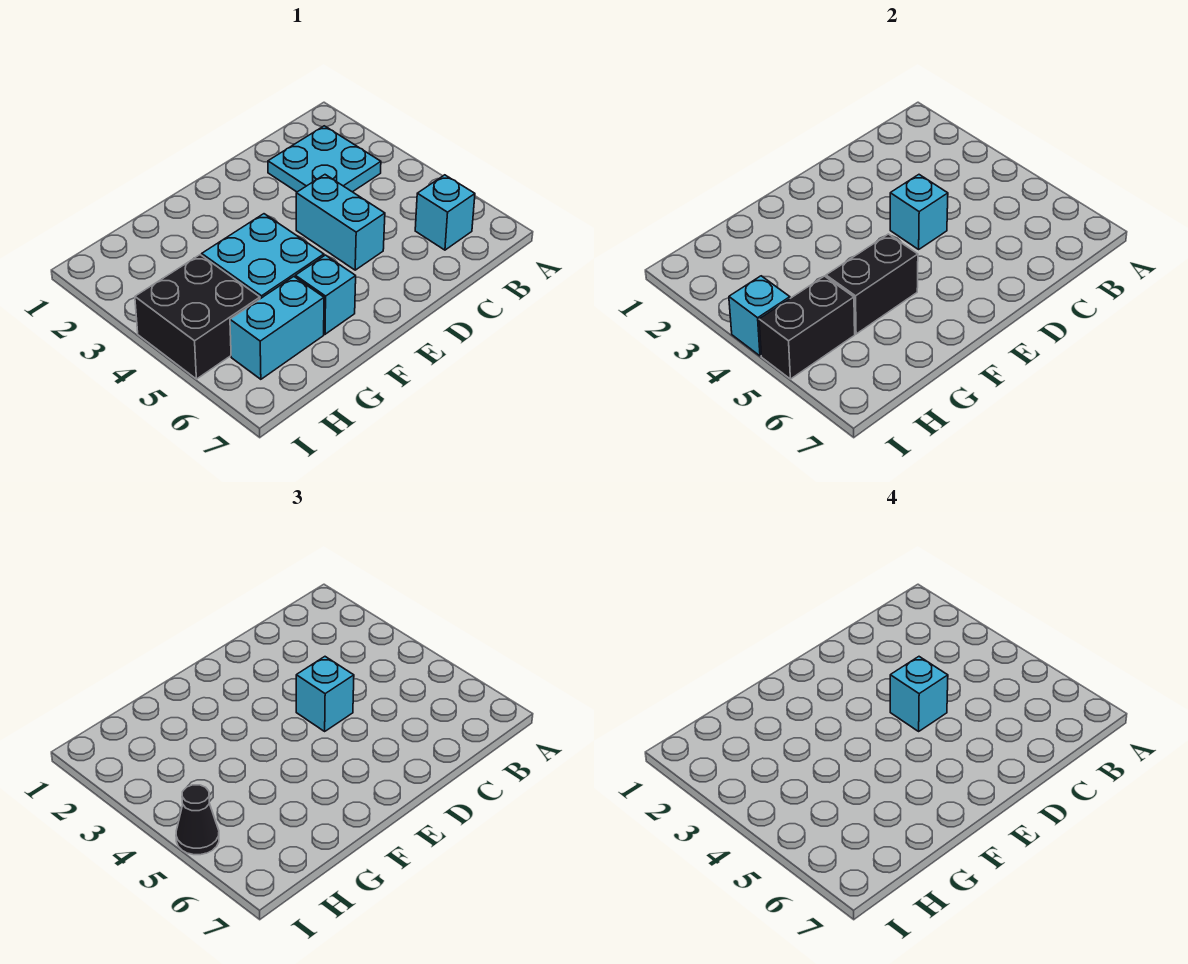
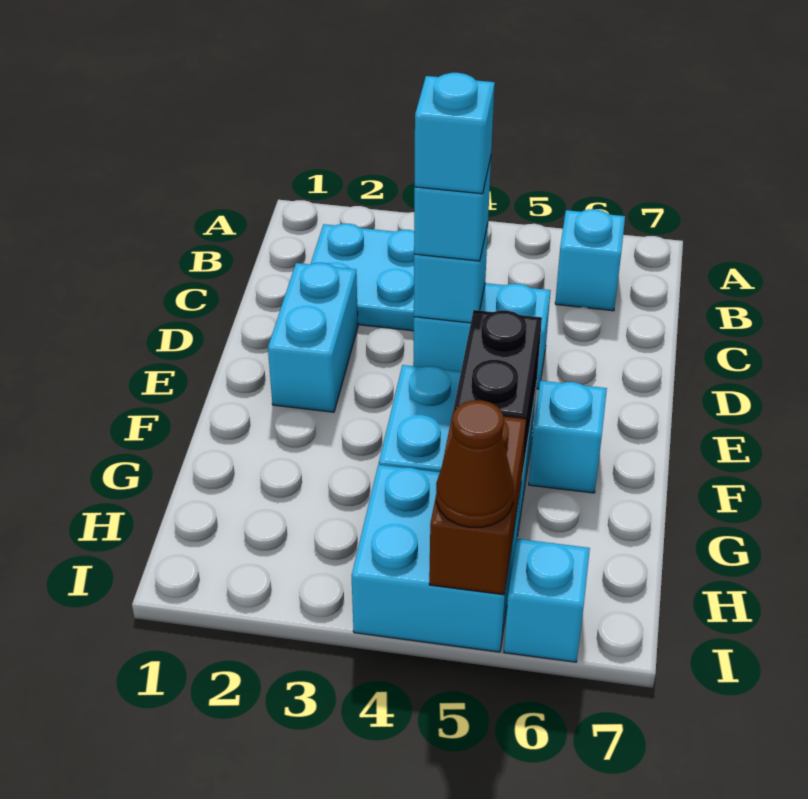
cyan brick G6:H6 level 1 -> cyan brick D2:E2 level 1
black brick H4:I5 level 1 -> cyan brick H4:I5 level 1
black brick H5:I5 level 2 -> brown brick H5:I5 level 2
cyan brick I4 level 2 -> cyan brick I6 level 1
black cone I5 level 3 -> brown cone I5 level 3

